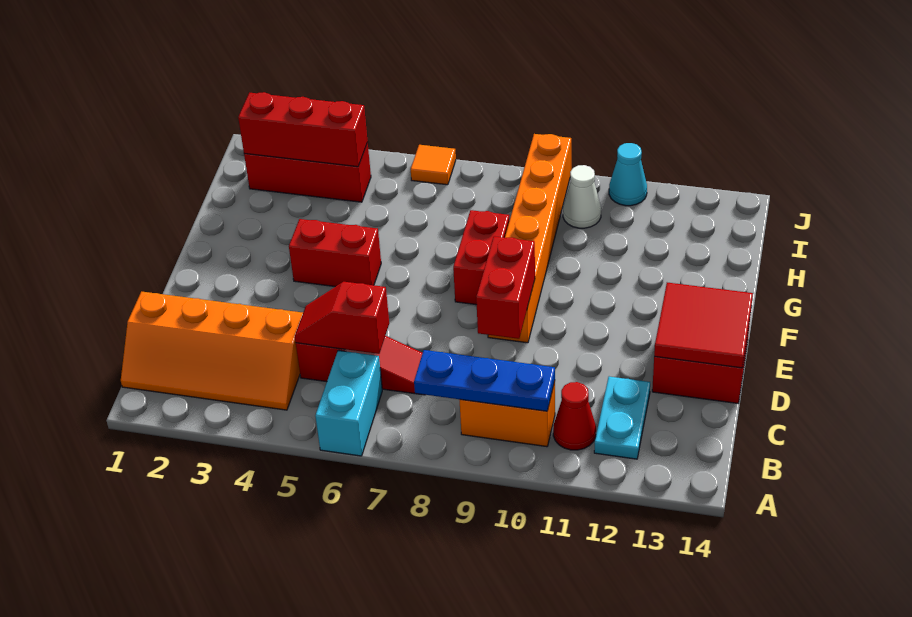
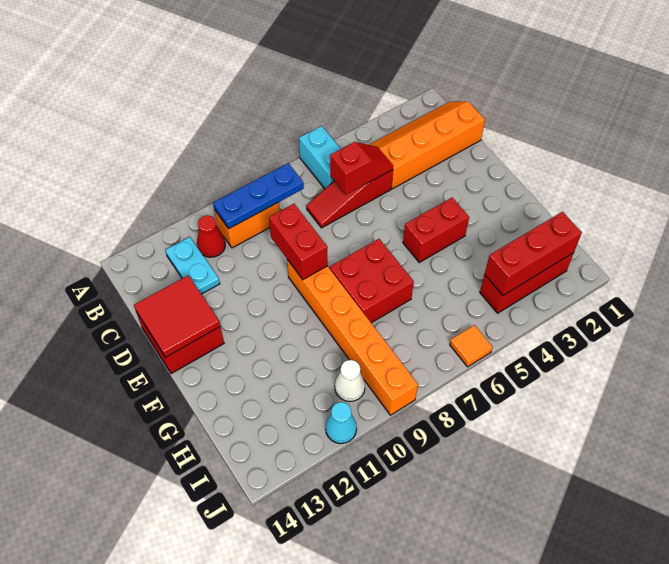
red brick F8:G8 level 1 -> red brick F7:G8 level 1

